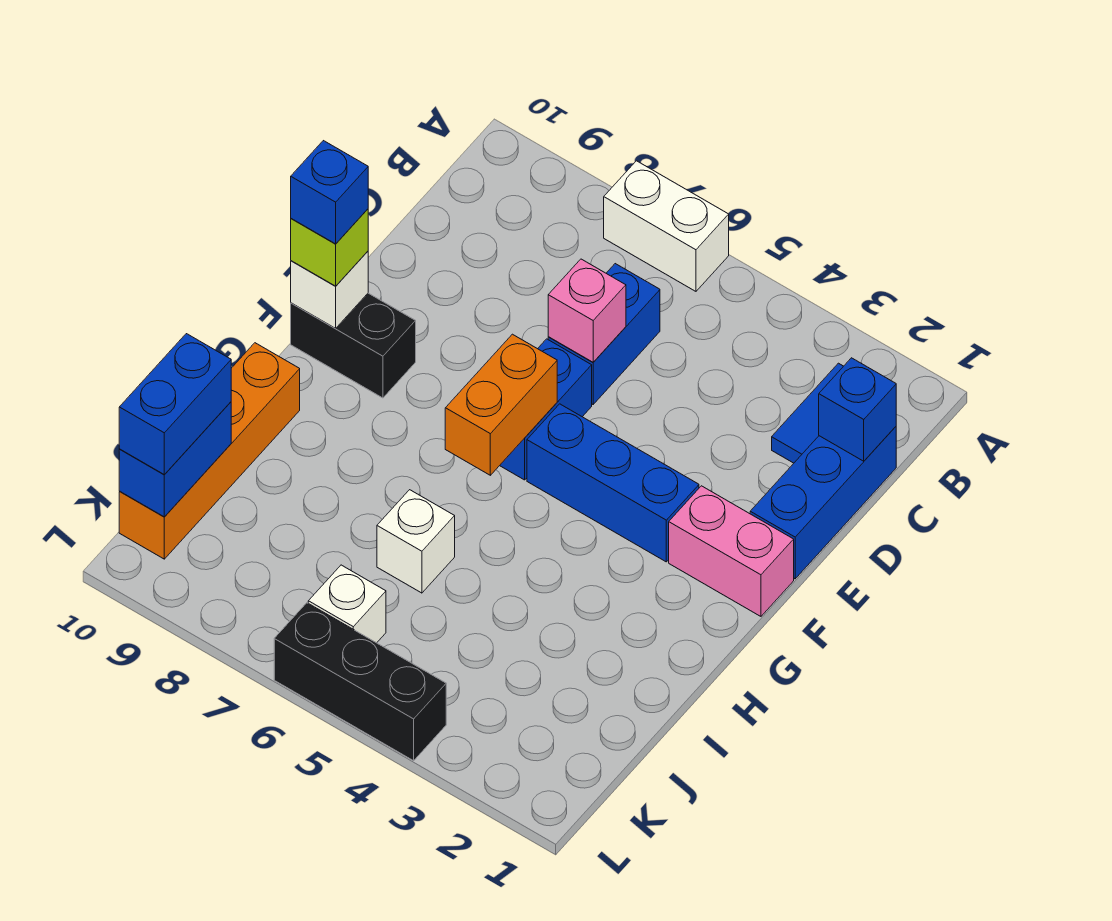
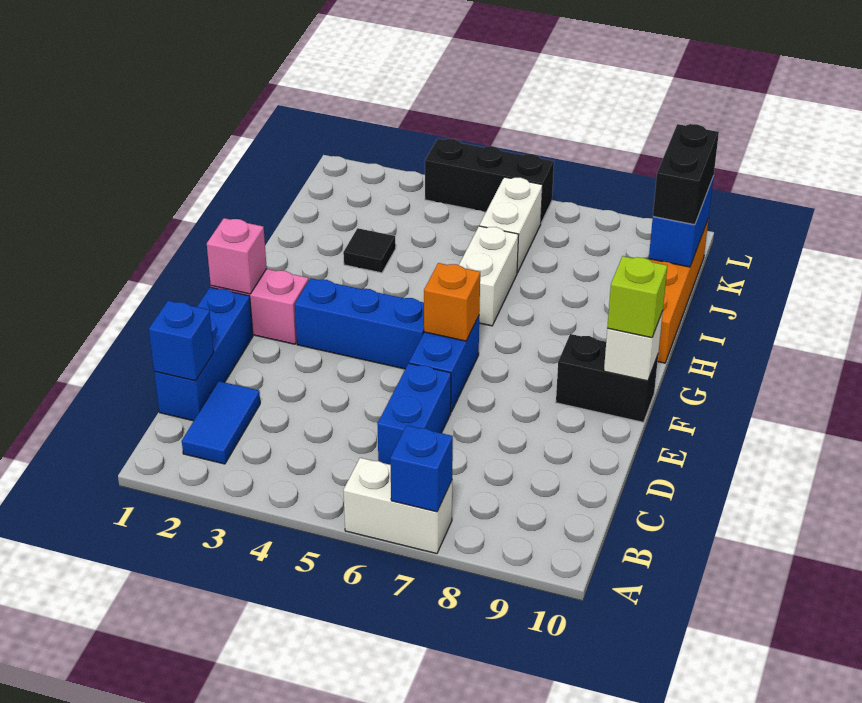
pink brick D6 level 2 -> pink brick F1 level 2
orange brick F6:G6 level 2 -> orange brick F6 level 2
blue brick F10 level 4 -> blue brick A7 level 2
none -> black tile I3 level 1
white brick I6 level 1 -> white brick H6:I6 level 1
blue brick J10:K10 level 3 -> black brick J10:K10 level 3
white brick K6 level 1 -> white brick J6:K6 level 1

